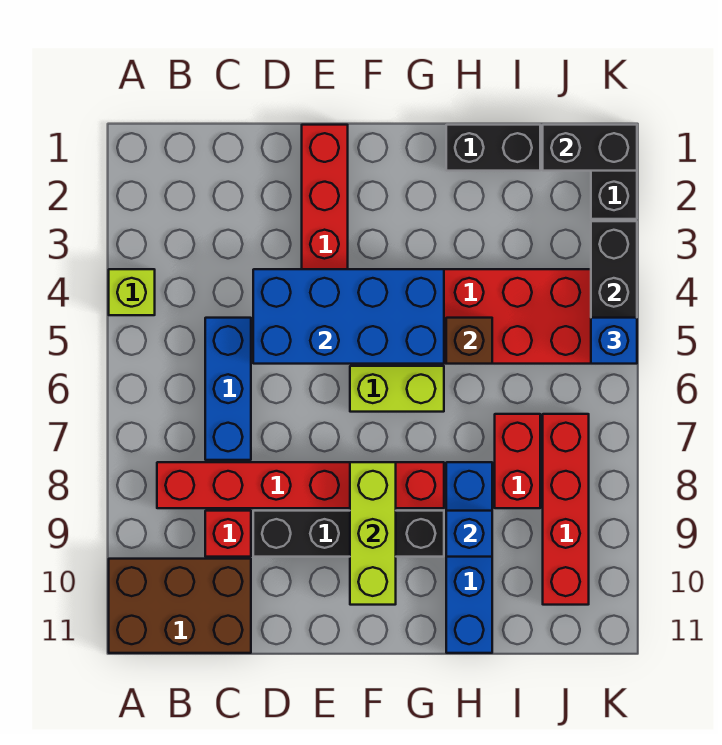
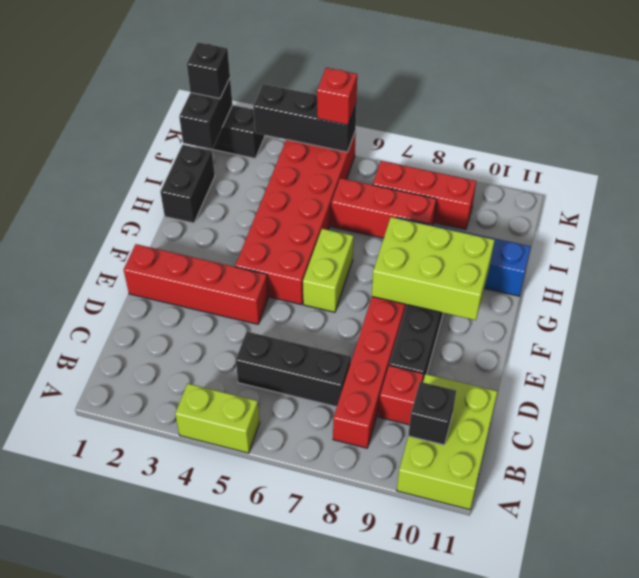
lime brick A4 level 1 -> lime brick A4:A5 level 1
brown brick A10:C11 level 1 -> lime brick A10:C11 level 1
none -> black brick B10 level 2
blue brick C5:C7 level 1 -> black brick C5:C7 level 1
blue brick D4:G5 level 2 -> none
lime brick F8:F10 level 2 -> lime brick F8:G10 level 2
brown brick H5 level 2 -> none
blue brick H9 level 2 -> none
red brick I7:I8 level 1 -> red brick I6:I8 level 1
red brick J7:J10 level 1 -> red brick J7:J9 level 1
none -> black brick K1 level 3
blue brick K5 level 3 -> red brick K5 level 3

